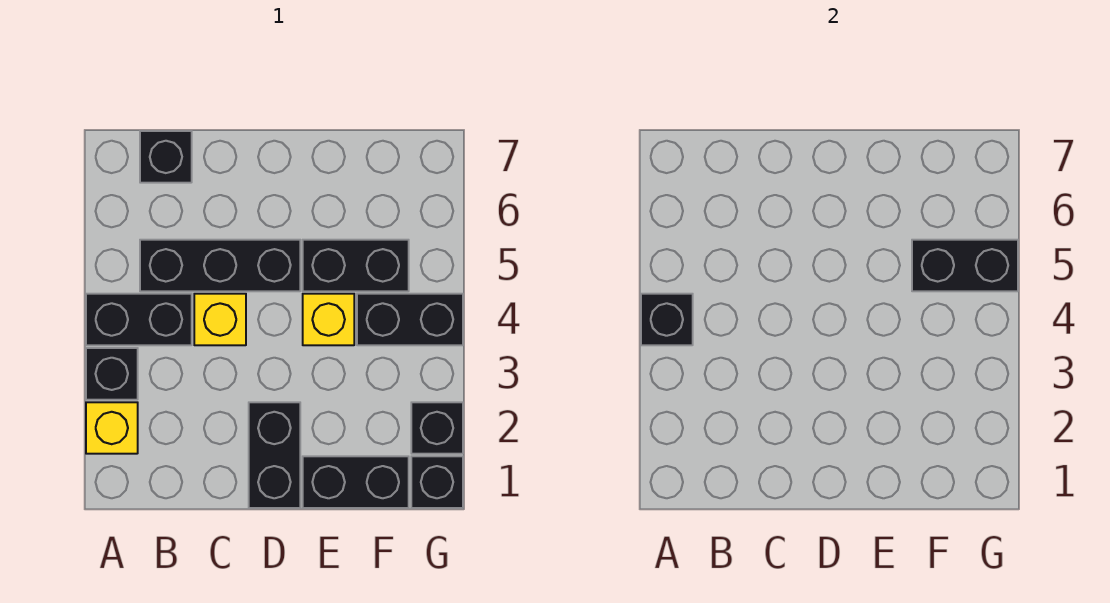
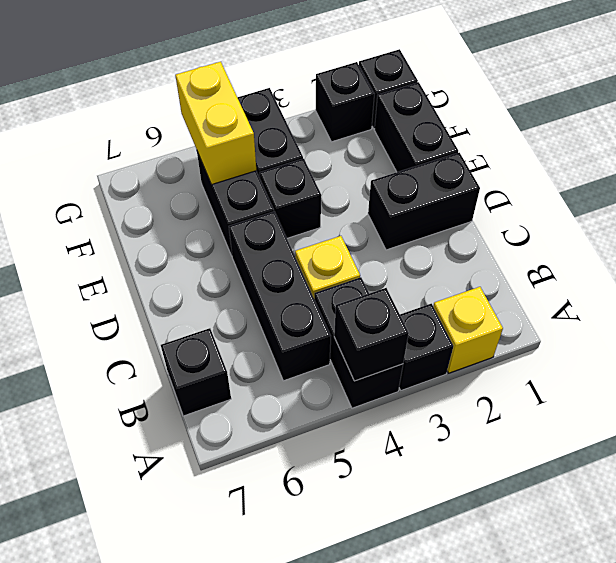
yellow brick E4 level 1 -> black brick E4 level 1
black brick F5:G5 level 2 -> yellow brick F5:G5 level 2

